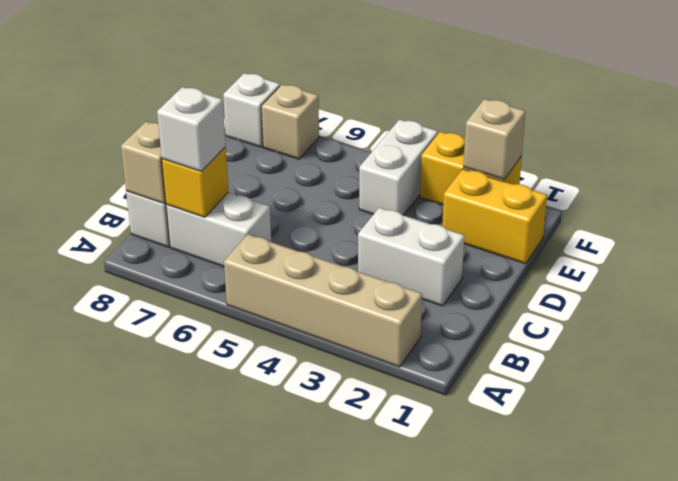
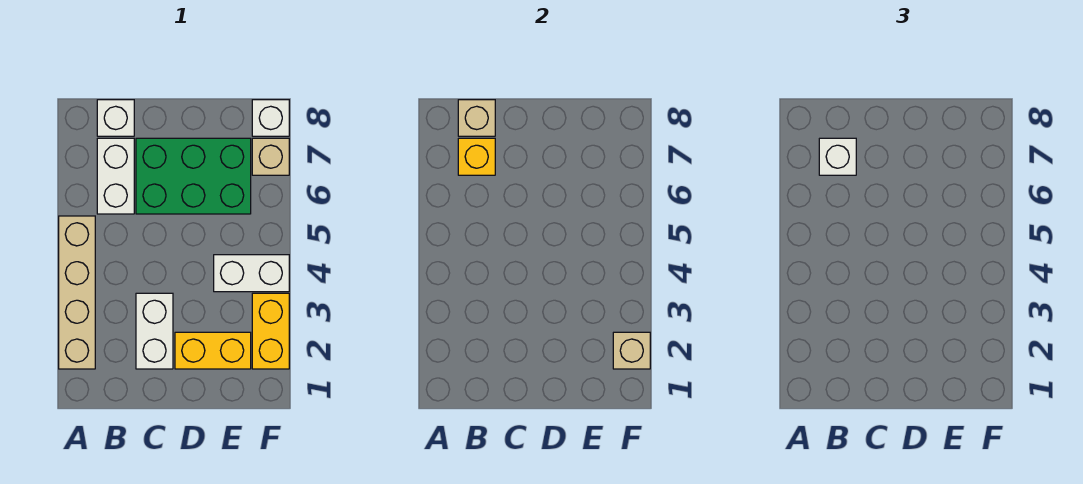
none -> green brick C6:E7 level 1
yellow brick E1:E2 level 1 -> yellow brick D2:E2 level 1

